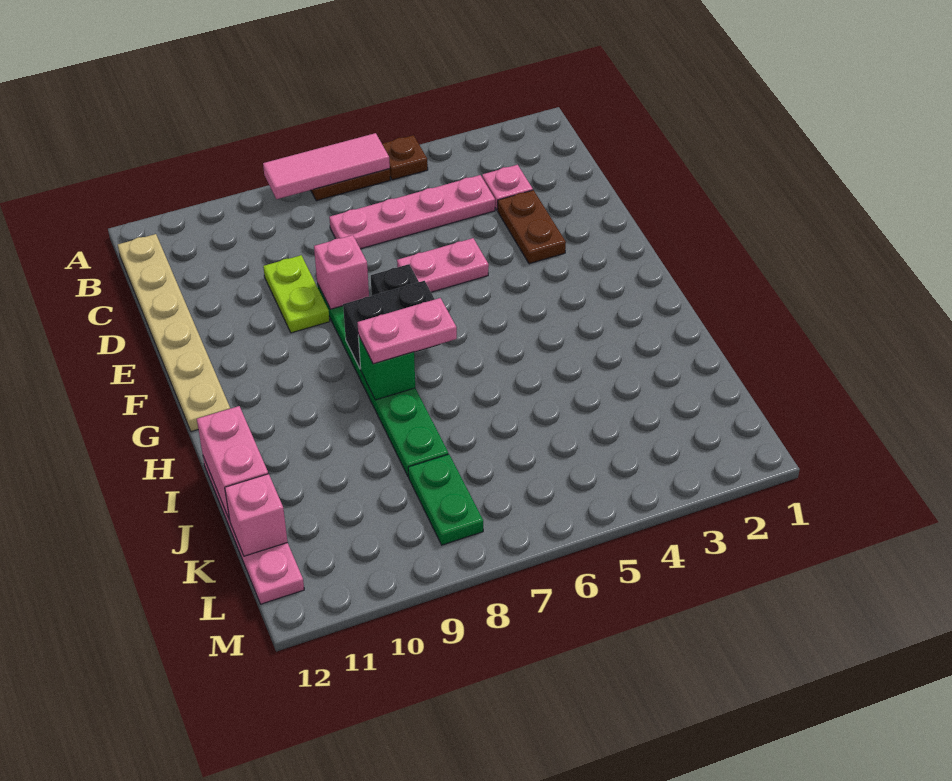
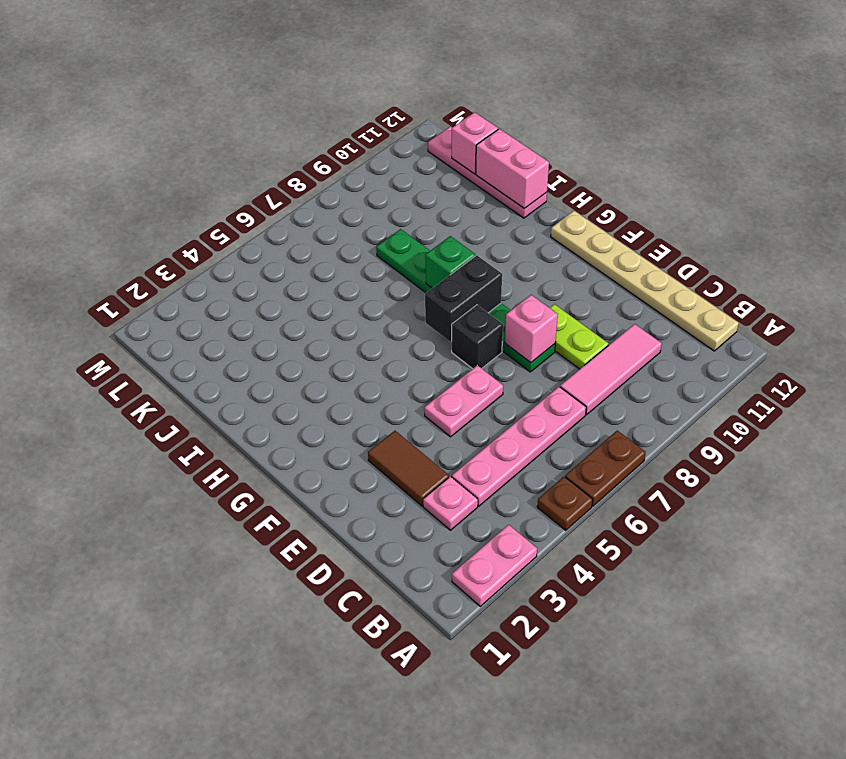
pink tile A6:A8 level 2 -> pink tile C8:C10 level 1
brown plate D3:E3 level 1 -> brown tile D3:E3 level 1
pink plate H7:H8 level 3 -> pink plate A2:A3 level 1
green plate K8:L8 level 1 -> none

